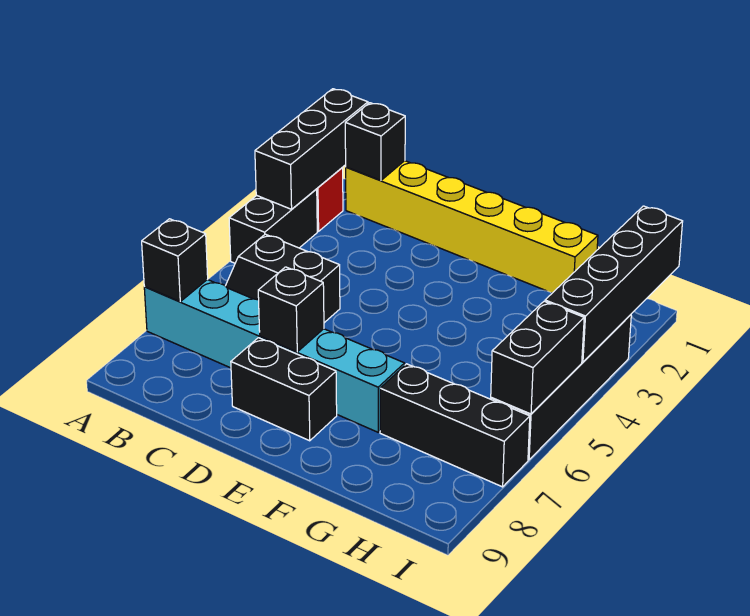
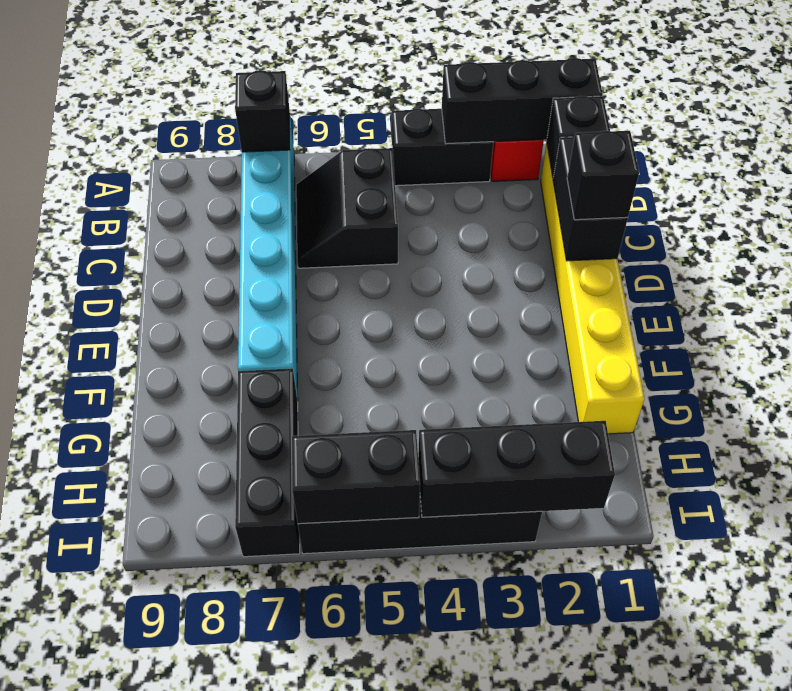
black brick D7 level 2 -> black brick D1 level 3
black brick D8:E8 level 1 -> black brick C1:D1 level 2
black brick I1:I4 level 2 -> black brick I2:I4 level 2

